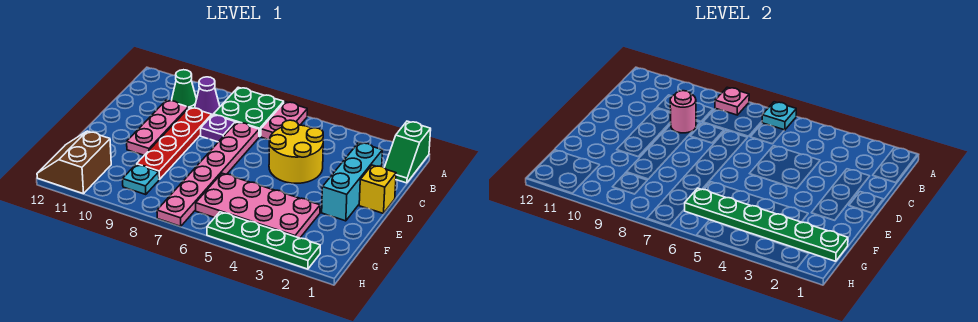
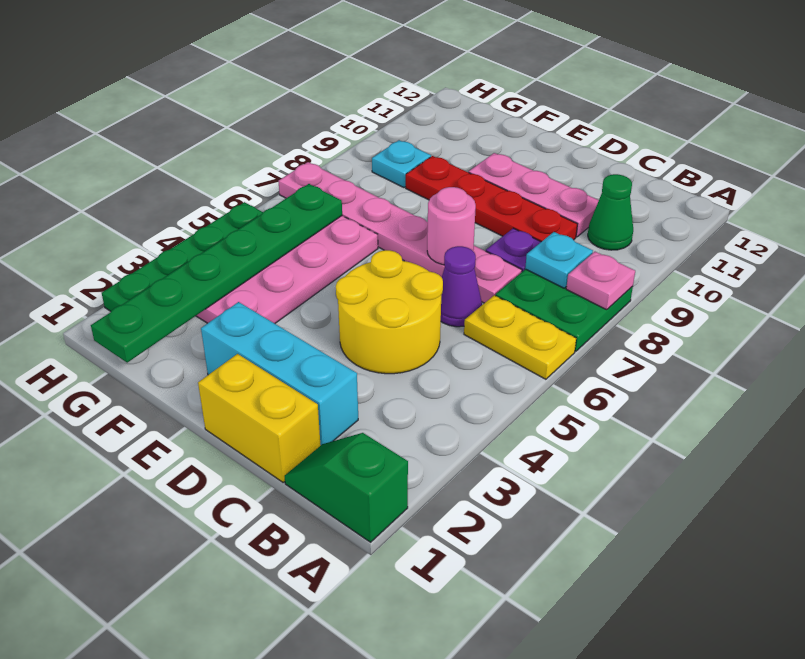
pink plate A6:B6 level 1 -> yellow plate A6:B6 level 1
cyan plate A6 level 2 -> cyan plate B8 level 2
purple cone B9 level 1 -> purple cone C6 level 1
pink round brick C9 level 2 -> pink round brick D7 level 2
yellow brick D1 level 1 -> yellow brick C1:D1 level 1
brown slope G11:H12 level 1 top 11 -> none

